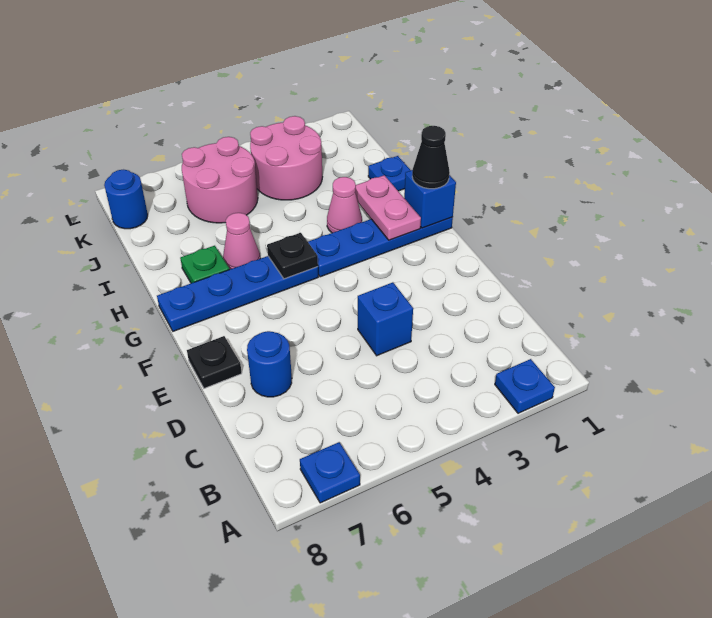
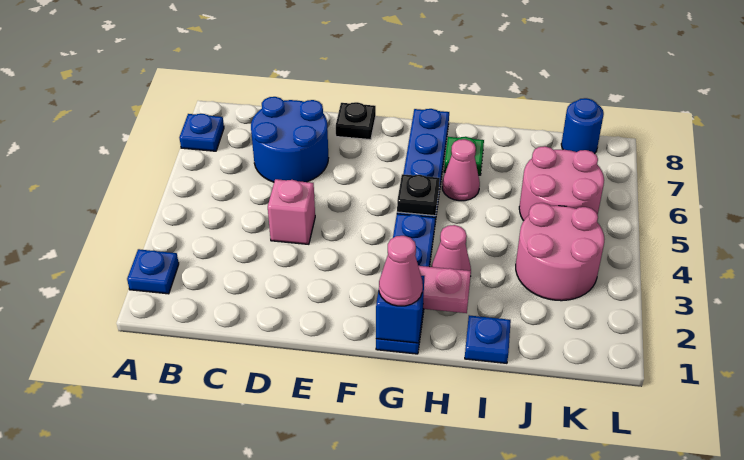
blue brick D4 level 1 -> pink brick D4 level 1
blue round brick D7 level 1 -> blue round brick C6:D7 level 1
black cone G1 level 3 -> pink cone G1 level 3

